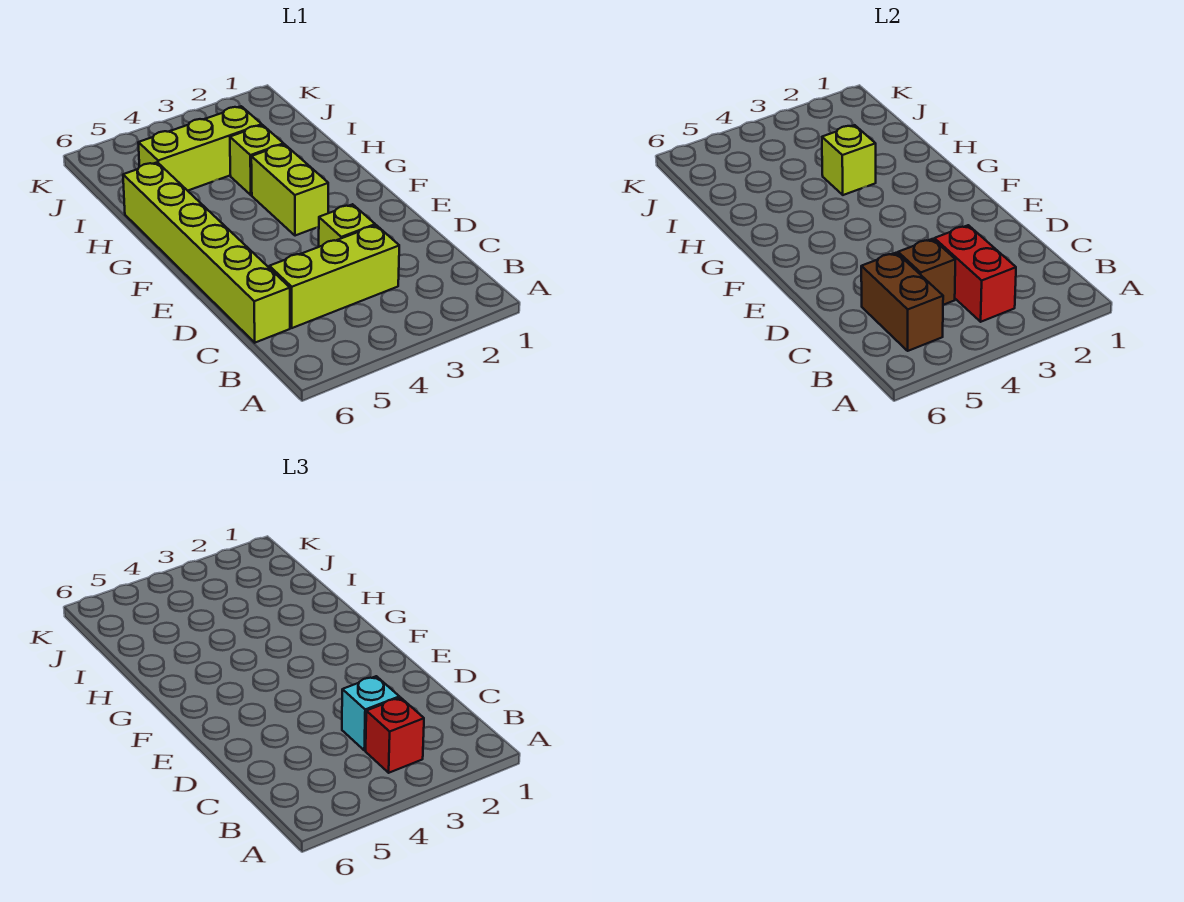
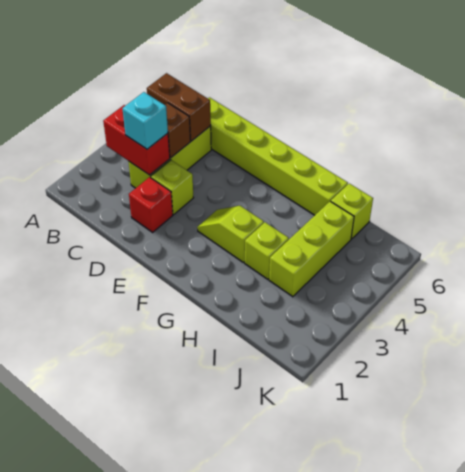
red brick B3 level 3 -> red brick D2 level 1
lime brick F3:G3 level 1 -> lime slope F3:G3 level 1 top G
lime brick H3 level 2 -> lime brick I6 level 1

